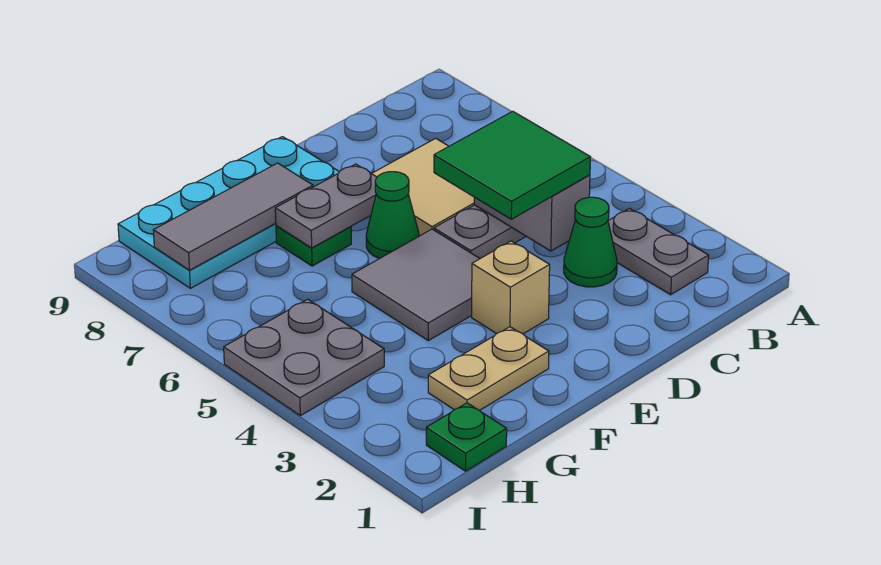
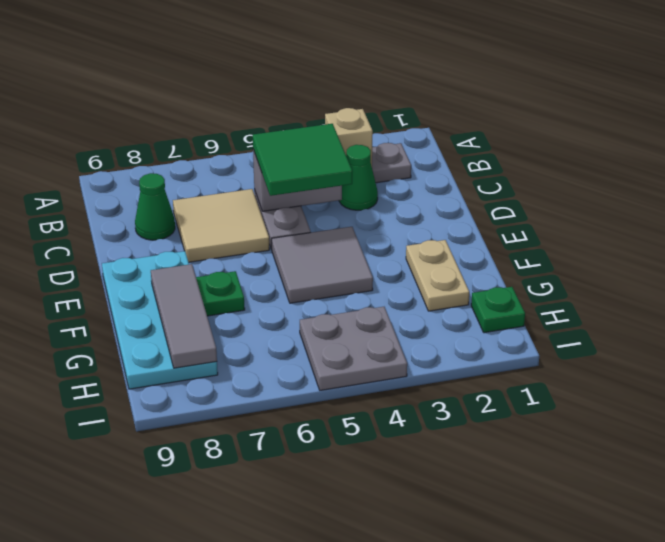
tan brick E3 level 1 -> tan brick B3 level 2
green cone E6 level 1 -> green cone C8 level 1
grey plate E7:F7 level 2 -> none

